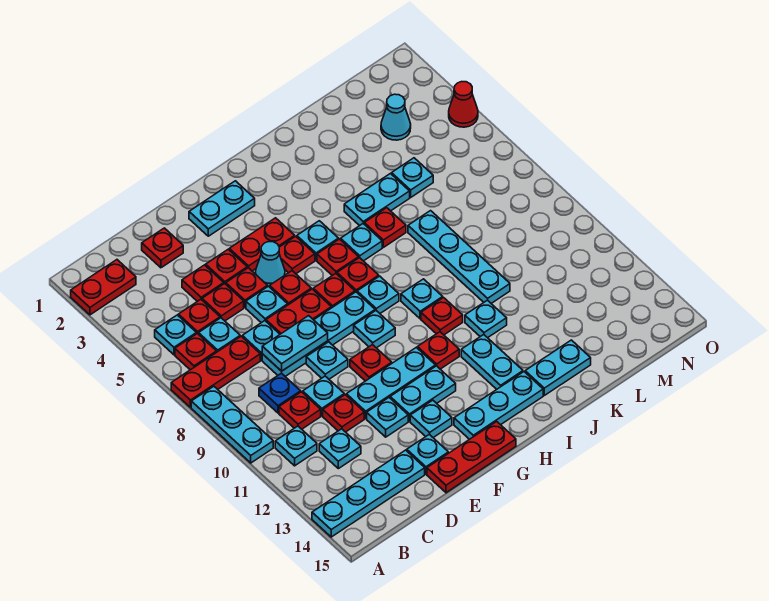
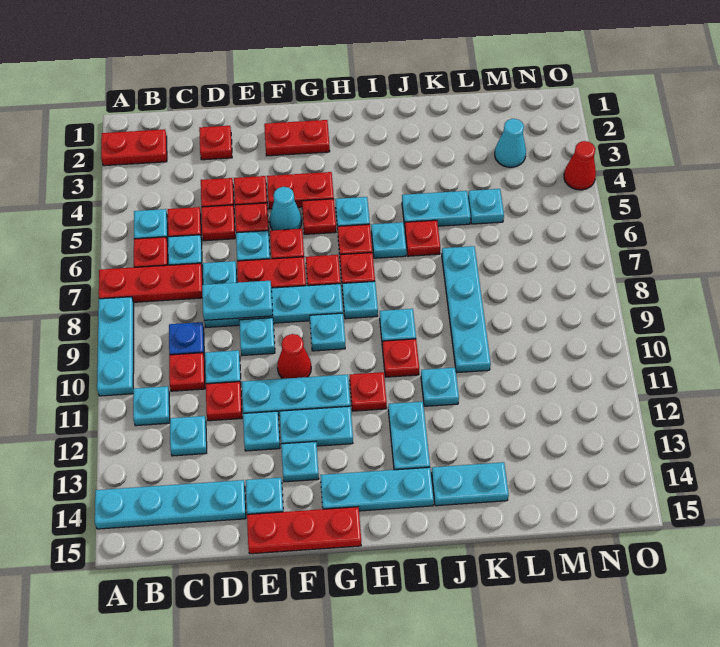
cyan plate F2:G2 level 1 -> red plate F2:G2 level 1
red plate F10 level 1 -> red cone F10 level 1

